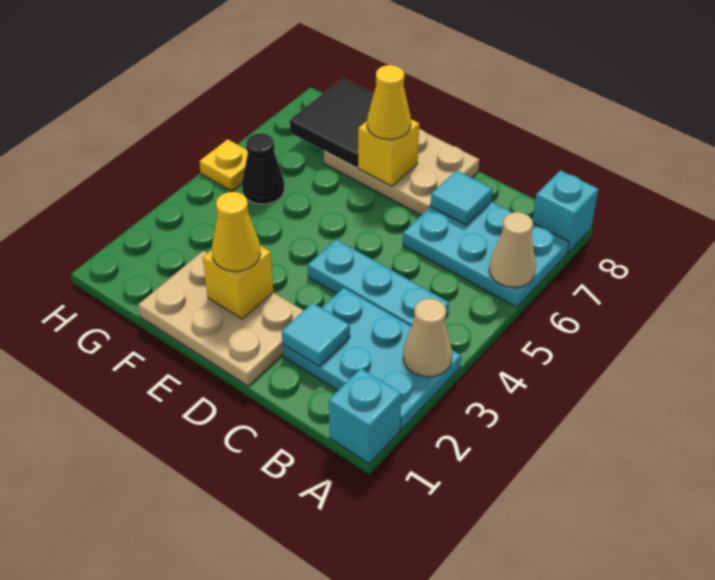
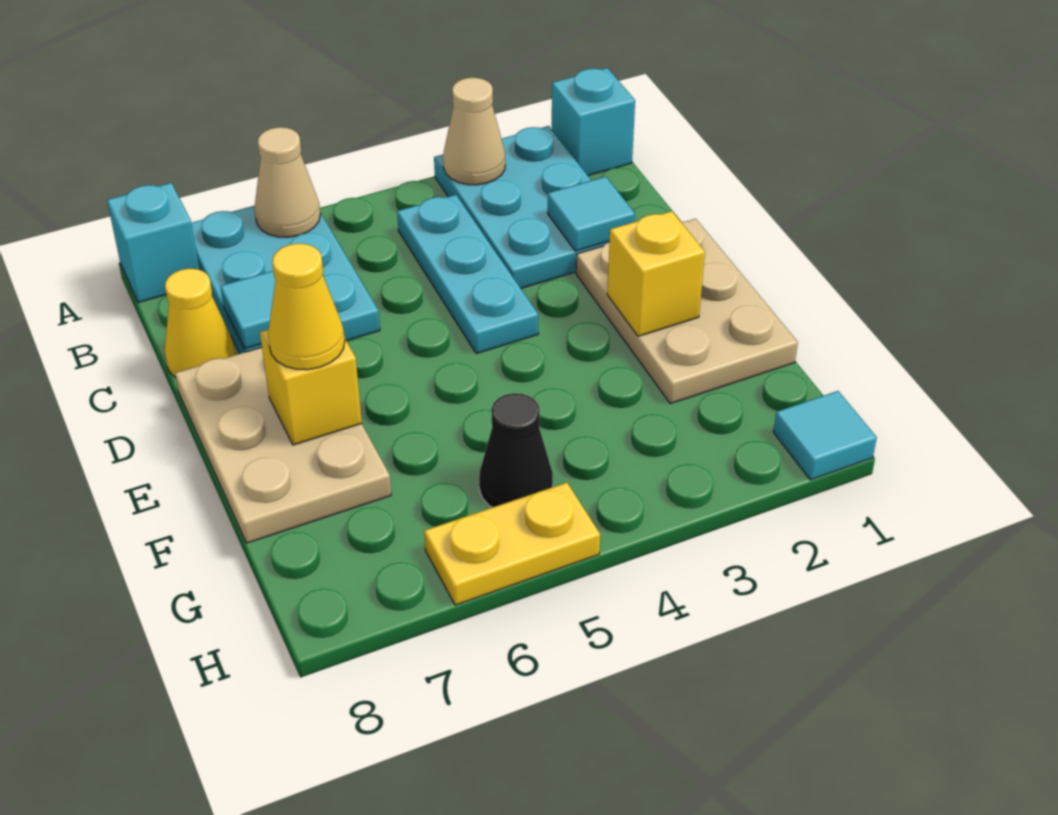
yellow cone E2 level 3 -> yellow cone C8 level 1
black tile F7:G8 level 2 -> none
none -> cyan tile H1 level 1
yellow plate H5 level 1 -> yellow plate H5:H6 level 1

